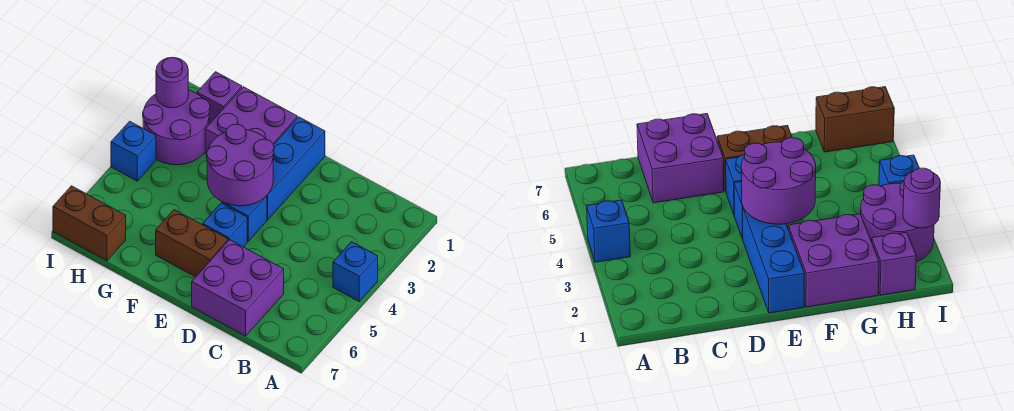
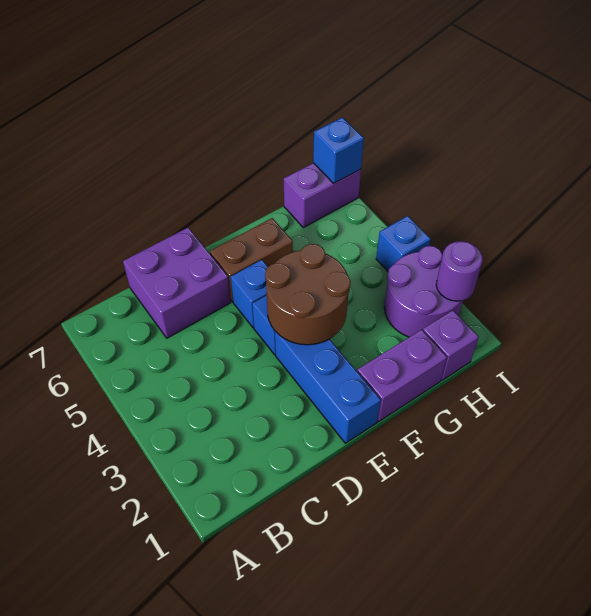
blue brick A4 level 1 -> blue brick I7 level 2
purple round brick E3:F4 level 2 -> brown round brick E3:F4 level 2
purple brick F1:G2 level 1 -> purple brick F1:G1 level 1
brown brick H7:I7 level 1 -> purple brick H7:I7 level 1

